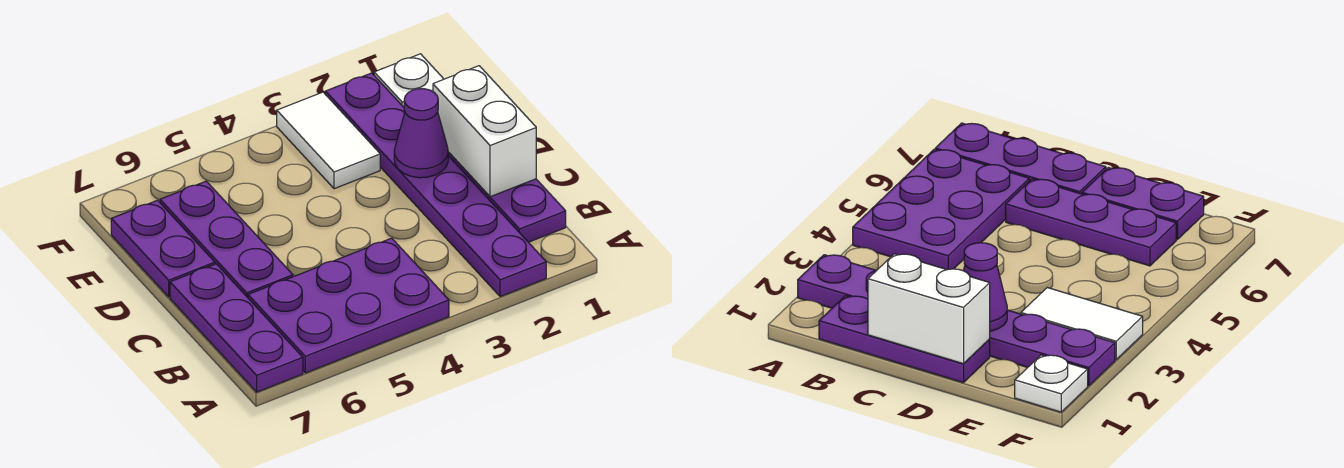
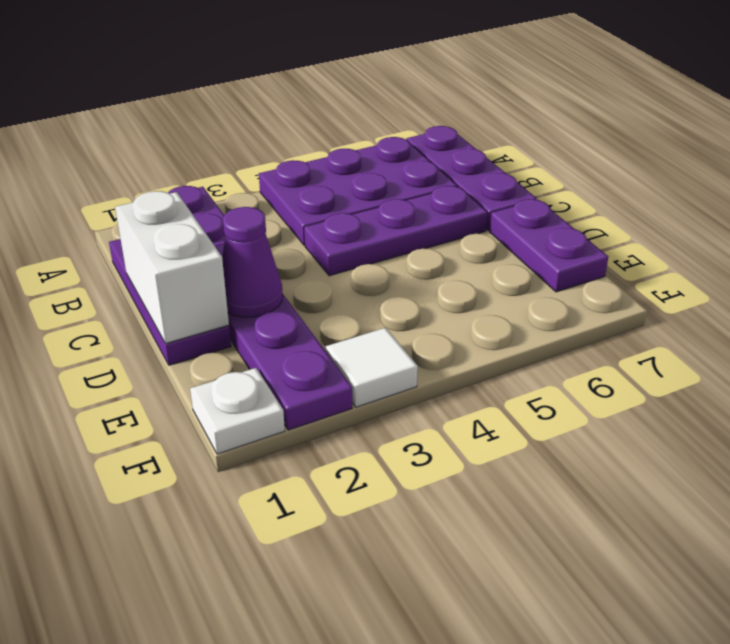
purple plate C6:E6 level 1 -> purple plate C4:C6 level 1
white tile E3:F3 level 1 -> white tile F3 level 1

